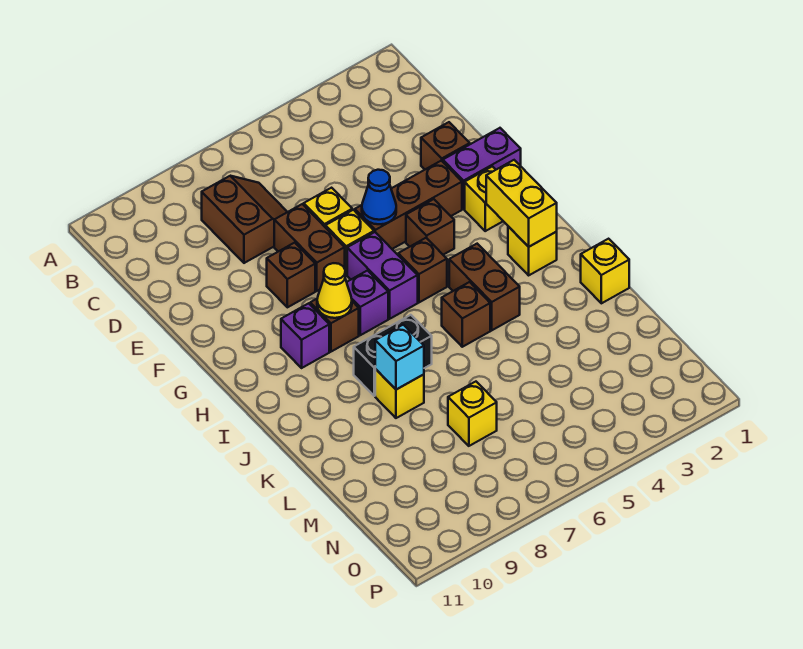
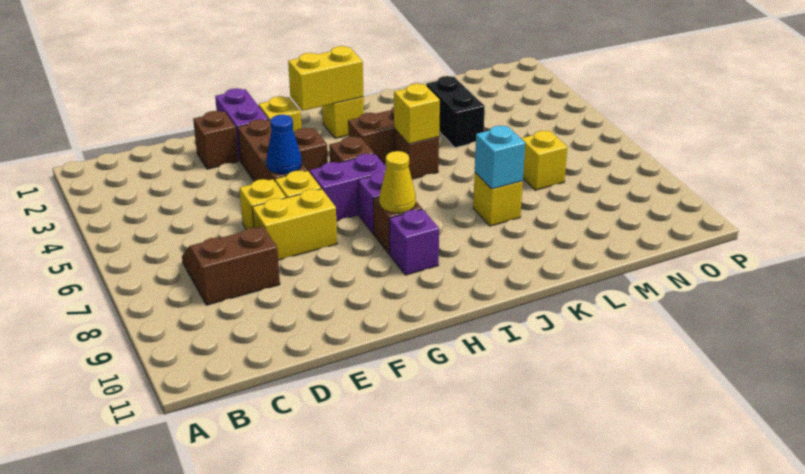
brown brick E7:F7 level 1 -> yellow brick E7:F7 level 1
brown brick F8 level 1 -> none
black brick J7:J8 level 1 -> black brick L3:L4 level 1
yellow brick K1 level 1 -> yellow brick J5 level 2

